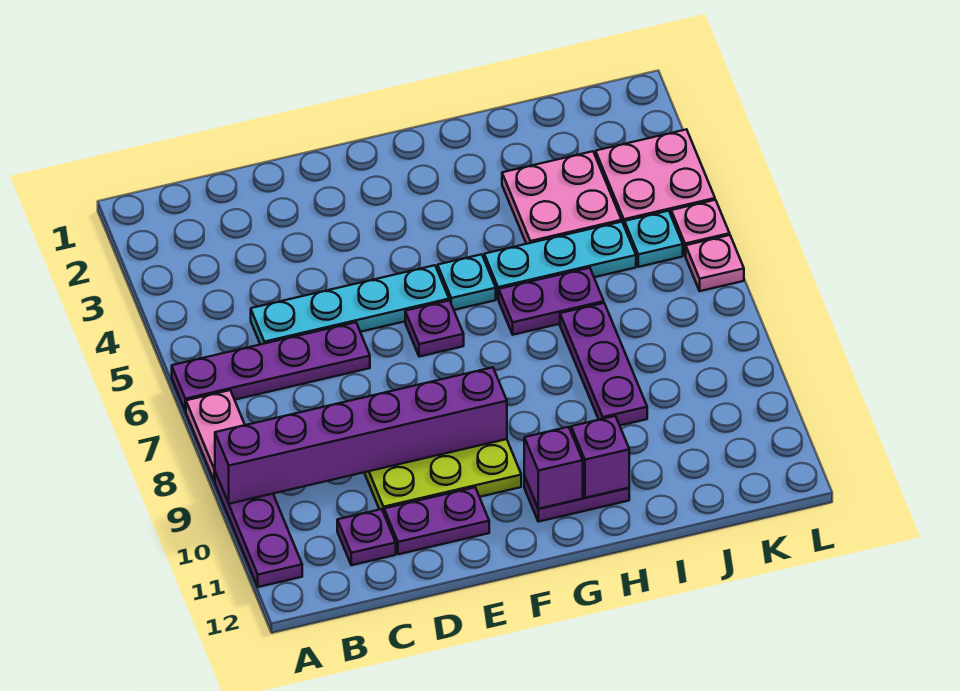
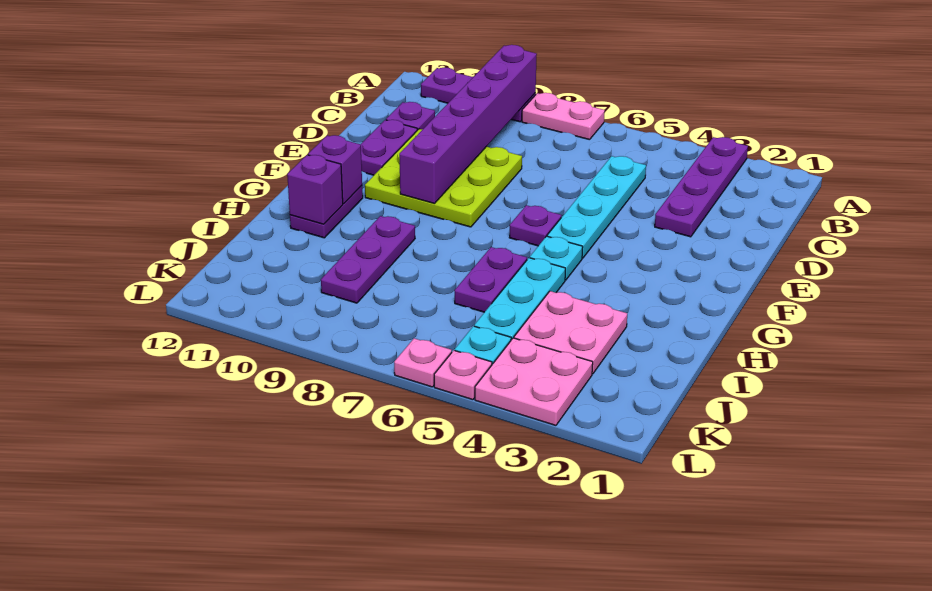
purple plate A6:D6 level 1 -> purple plate A3:D3 level 1
purple plate I7:I9 level 1 -> purple plate H9:J9 level 1

